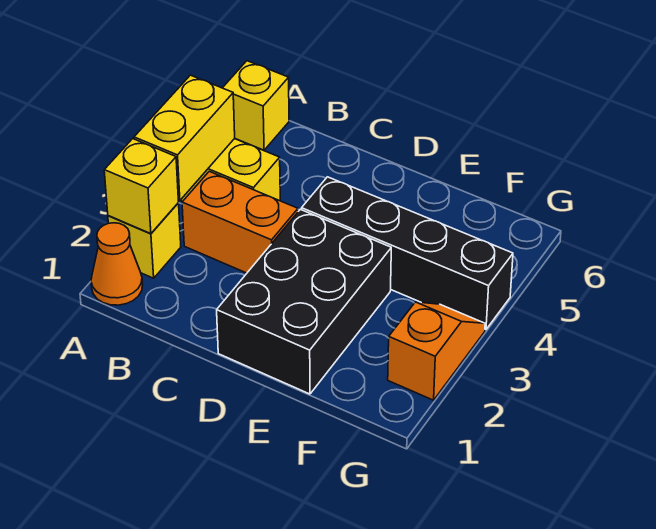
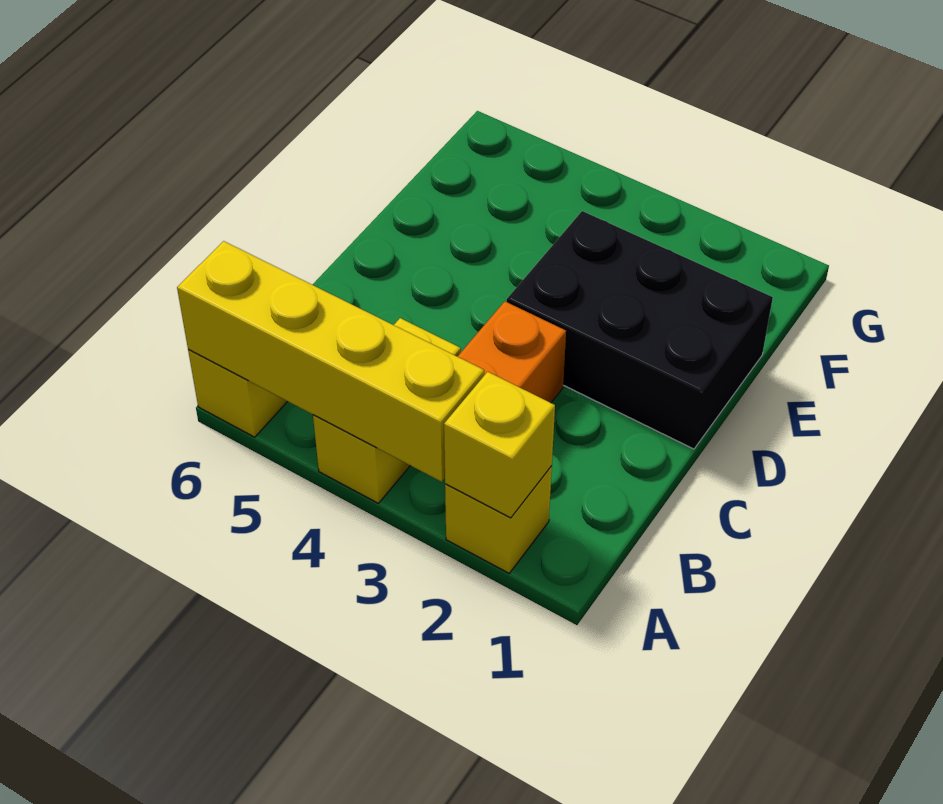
orange cone A1 level 1 -> none
yellow brick A3:A4 level 2 -> yellow brick A3:A6 level 2
black brick D4:G4 level 1 -> none
orange slope G2:G3 level 1 top 2 -> none

